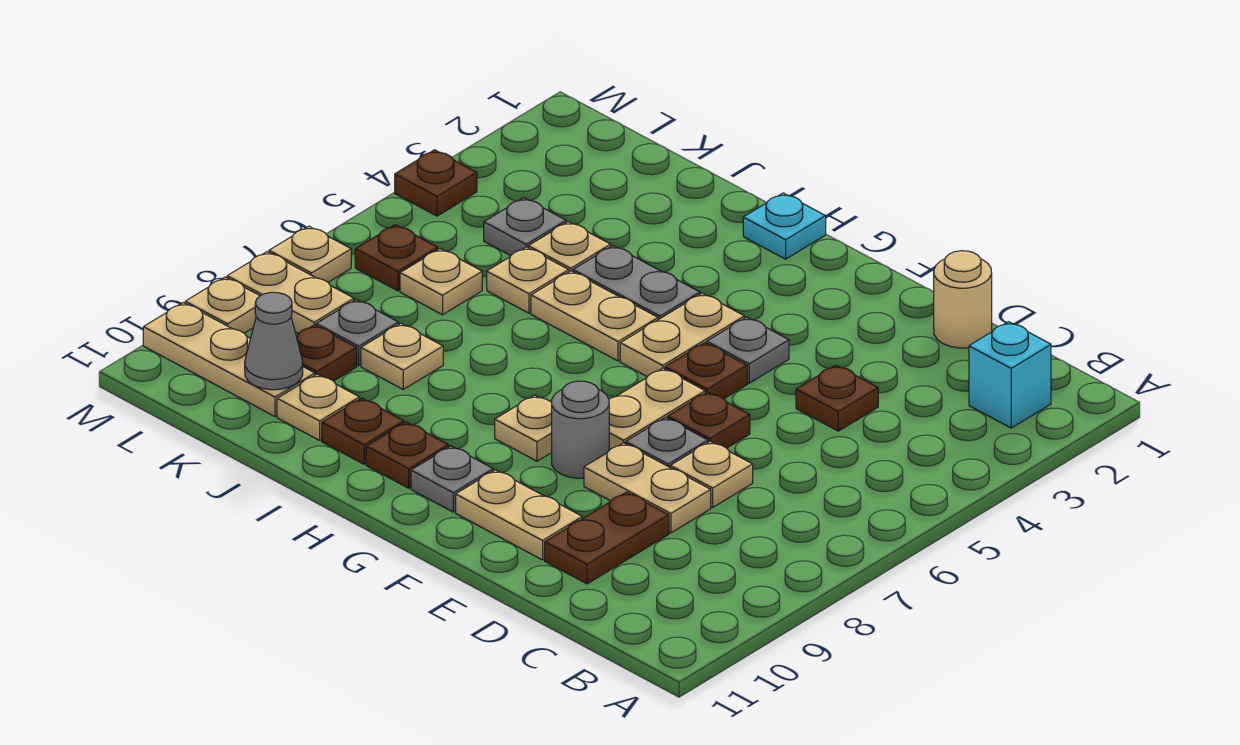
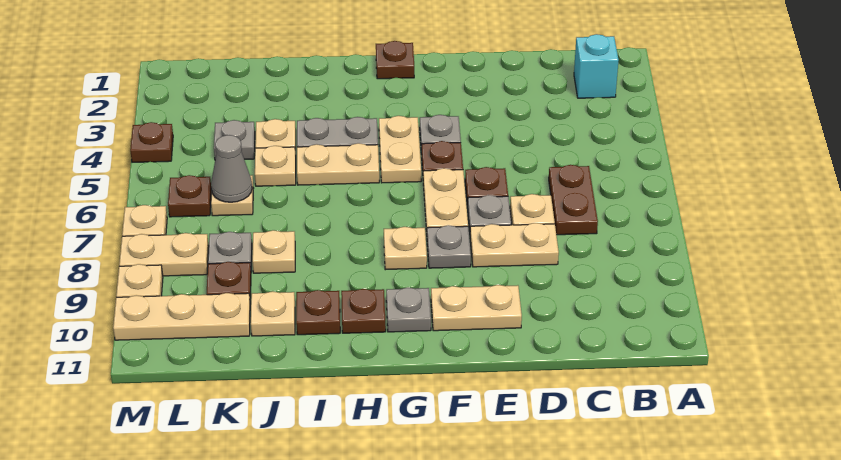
tan round brick D1 level 1 -> none
brown plate D4 level 1 -> brown plate G1 level 1
brown plate D9:D10 level 1 -> brown plate C6:C7 level 1
grey round brick F8 level 1 -> grey plate F8 level 1
cyan plate H1 level 1 -> none
grey cone K10 level 2 -> grey cone K6 level 2

